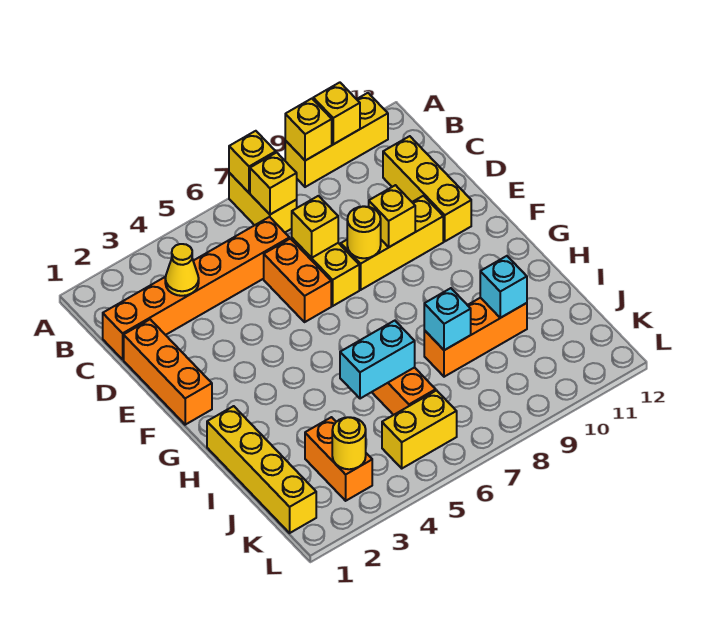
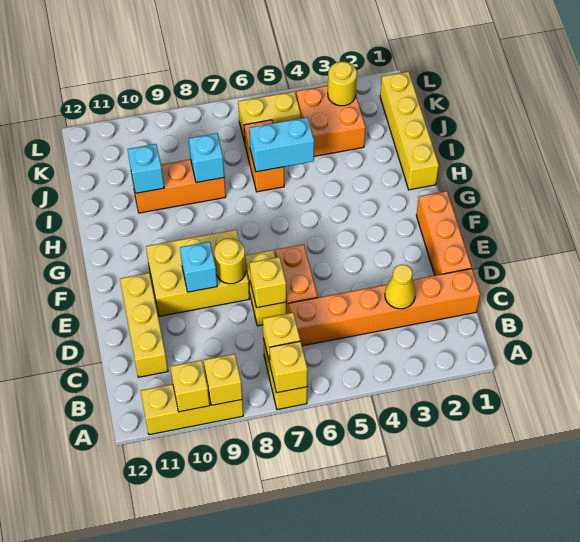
yellow brick E8:E10 level 1 -> yellow brick E8:F10 level 1
yellow brick E9 level 2 -> cyan brick E9 level 2
orange brick J3:K3 level 1 -> orange brick J3:K4 level 1

